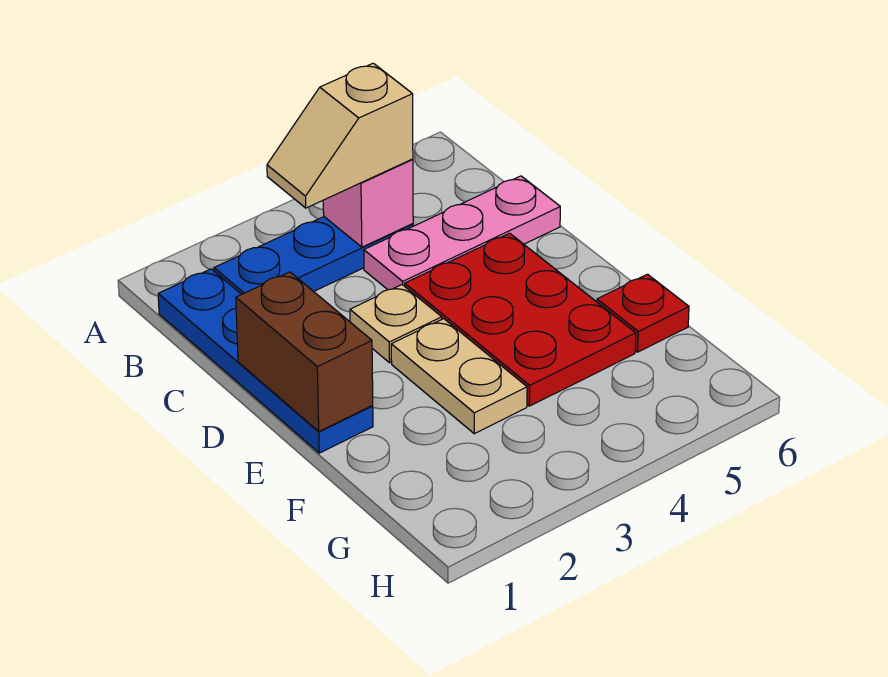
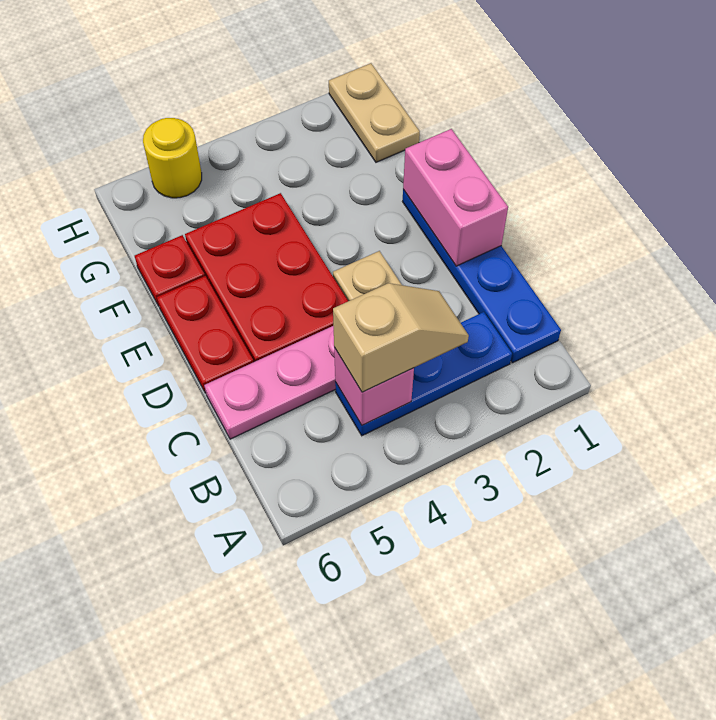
brown brick D1:E1 level 2 -> pink brick D1:E1 level 2
none -> red plate D6:E6 level 1
tan plate E3:F3 level 1 -> tan plate G1:H1 level 1
none -> yellow round brick H5 level 1

